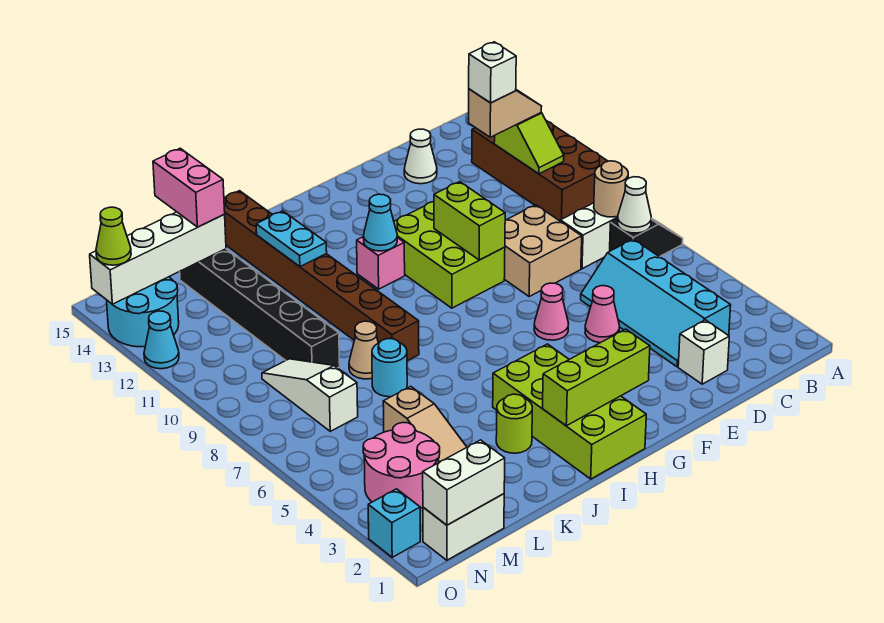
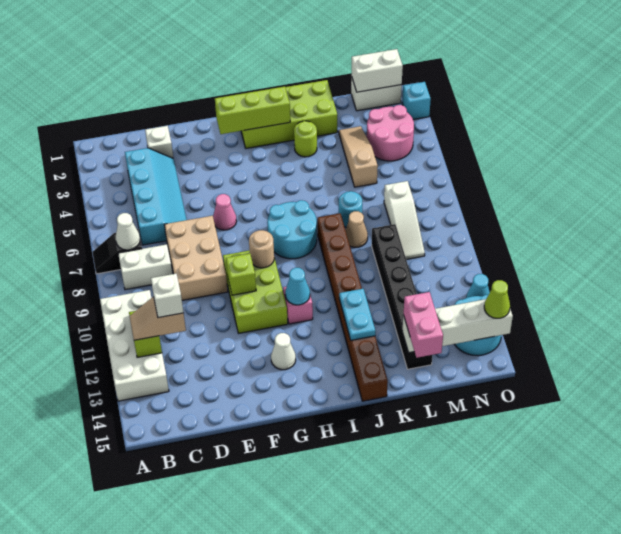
brown brick A10:B13 level 1 -> white brick A10:B13 level 1
tan round brick B8 level 2 -> tan round brick G9 level 2
tan brick D8:E9 level 1 -> tan brick D7:E9 level 1
white cone D14 level 1 -> white cone G13 level 1
pink cone E5 level 1 -> none
lime brick F9:F10 level 2 -> lime brick F10 level 2
lime brick H1:I4 level 1 -> lime brick H1:K2 level 1
none -> cyan round brick H7:I8 level 1

